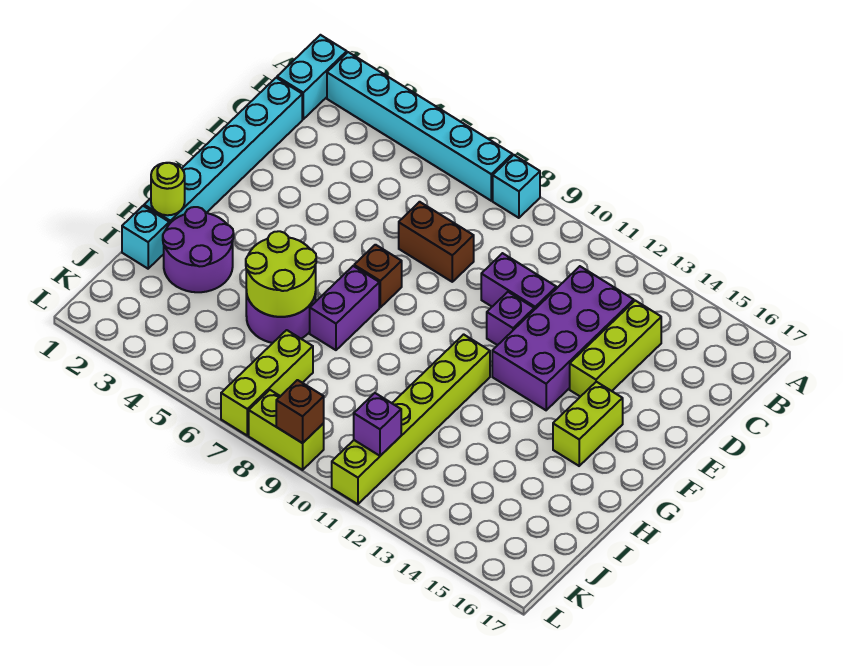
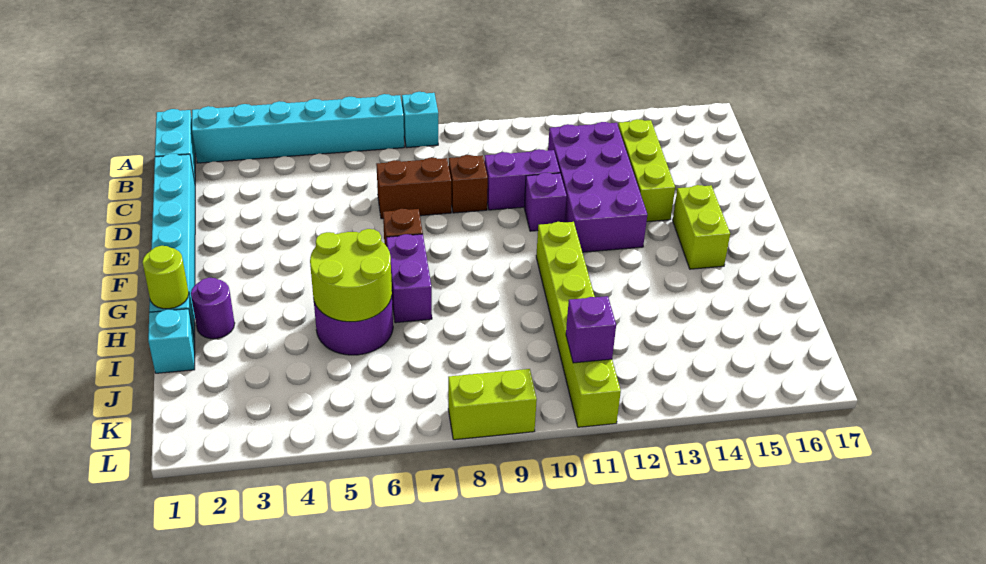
purple round brick H2:I3 level 1 -> purple round brick H2 level 1
lime brick J7:L7 level 1 -> none
brown brick L9 level 2 -> brown brick D9 level 1

